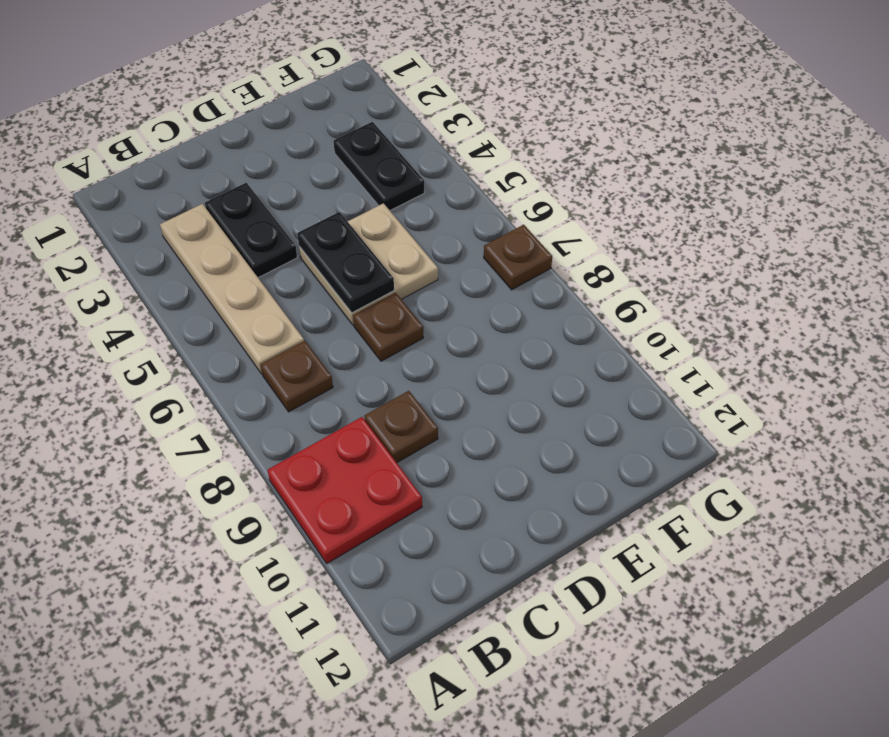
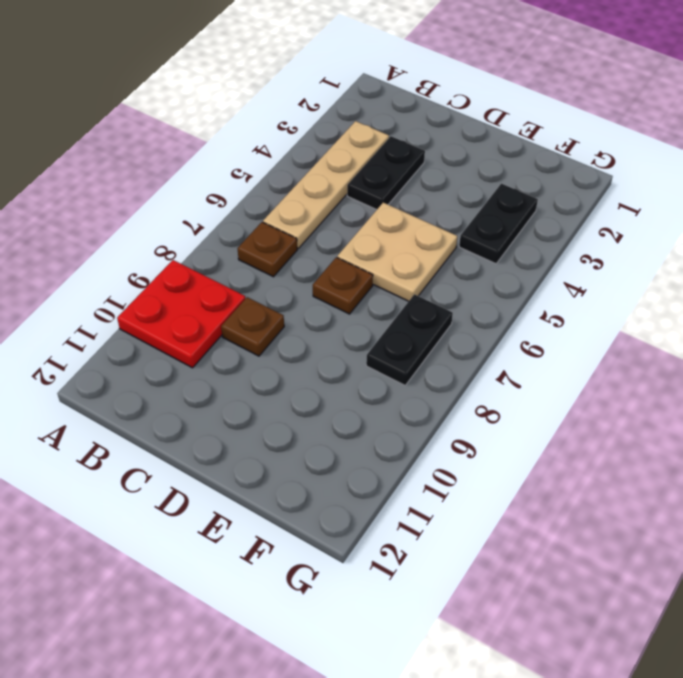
black plate D5:D6 level 2 -> black plate F7:F8 level 1
brown plate G7 level 1 -> none

